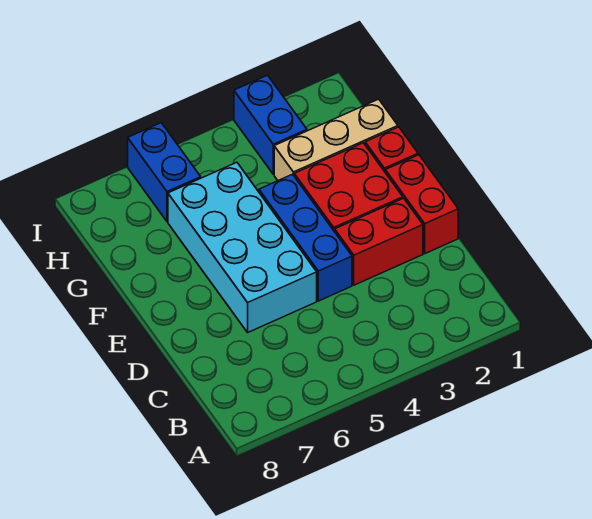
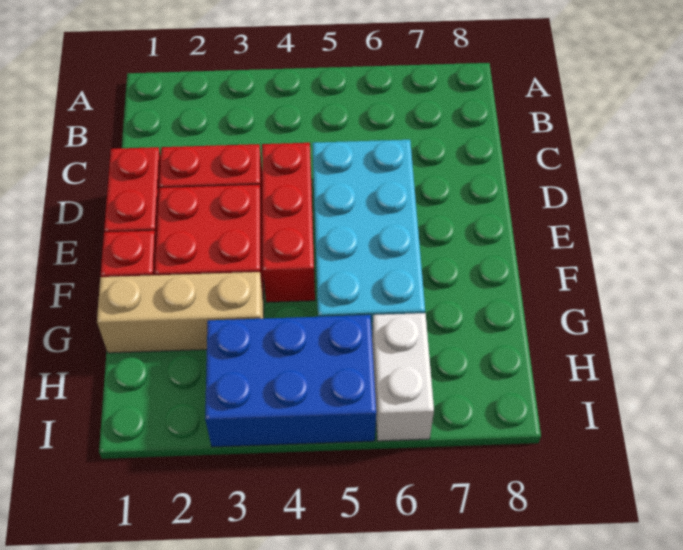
blue brick D4:F4 level 1 -> red brick D4:F4 level 1
blue brick H3:I3 level 1 -> blue brick H3:I5 level 1
blue brick H6:I6 level 1 -> white brick H6:I6 level 1

